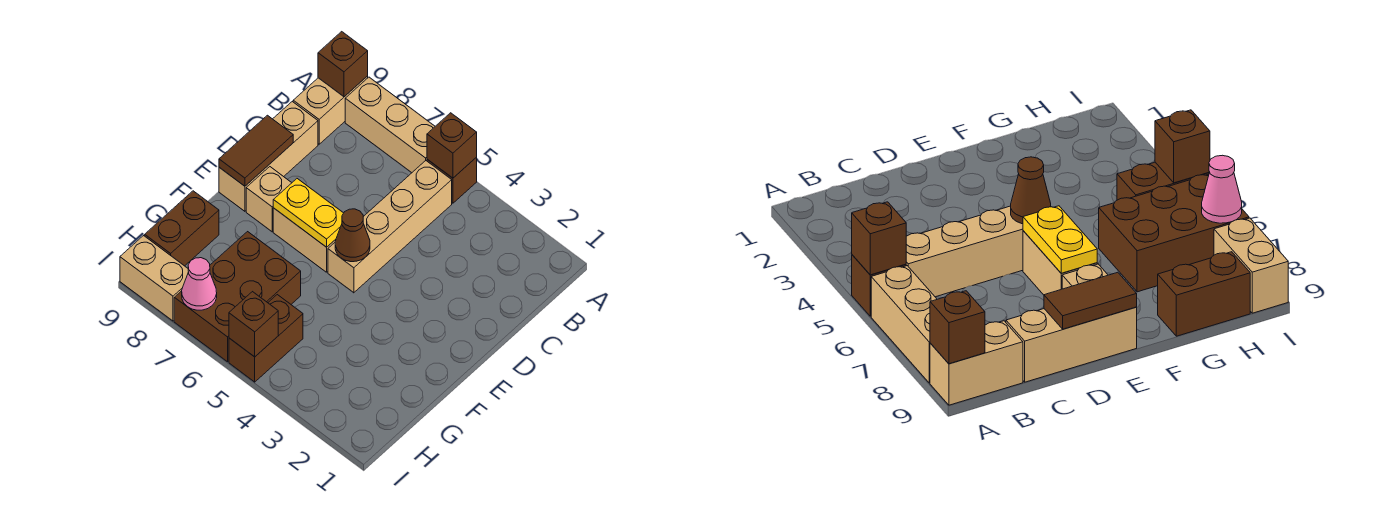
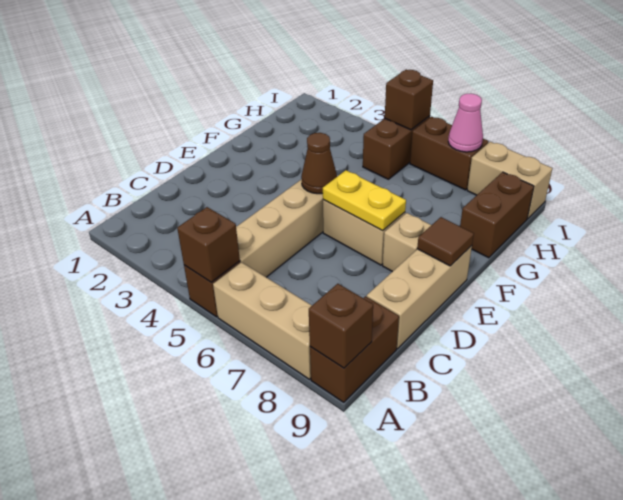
tan brick A9:B9 level 1 -> brown brick A9:B9 level 1
brown tile D9:E9 level 2 -> brown tile E9 level 2
brown brick G6:I7 level 1 -> brown brick I6:I7 level 1

